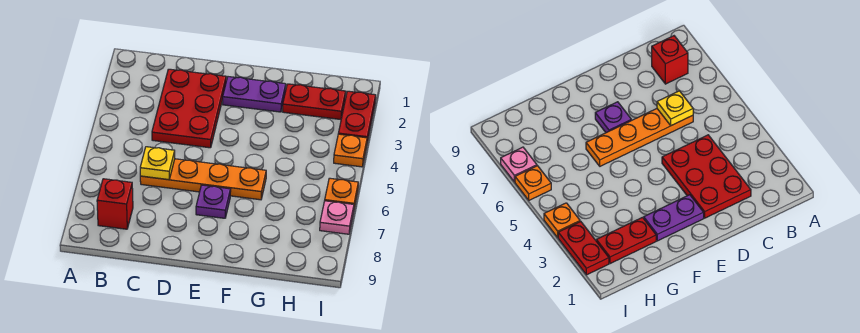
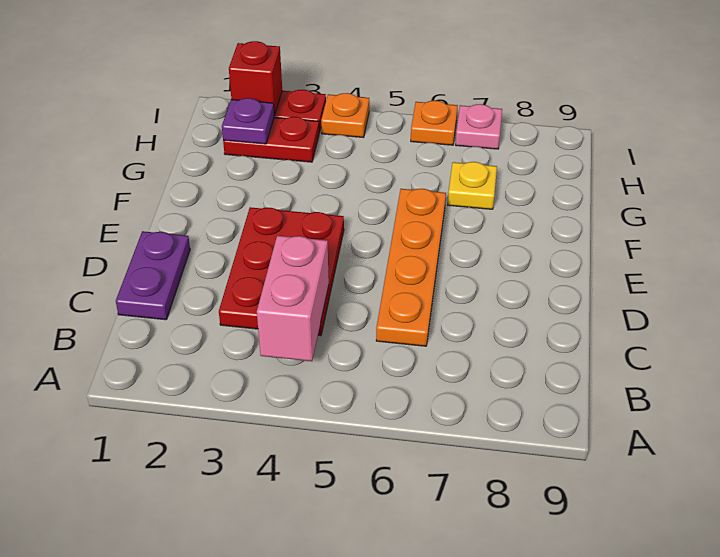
none -> pink brick B4:C4 level 2
red brick B8 level 1 -> red brick I2 level 2
red plate C2:D4 level 1 -> red plate C3:E4 level 1
yellow plate C6 level 2 -> yellow plate G7 level 1
purple plate E2:F2 level 1 -> purple plate C1:D1 level 1
purple plate E7 level 1 -> purple plate H2 level 2
red plate G2:H2 level 1 -> red plate H2:H3 level 1

